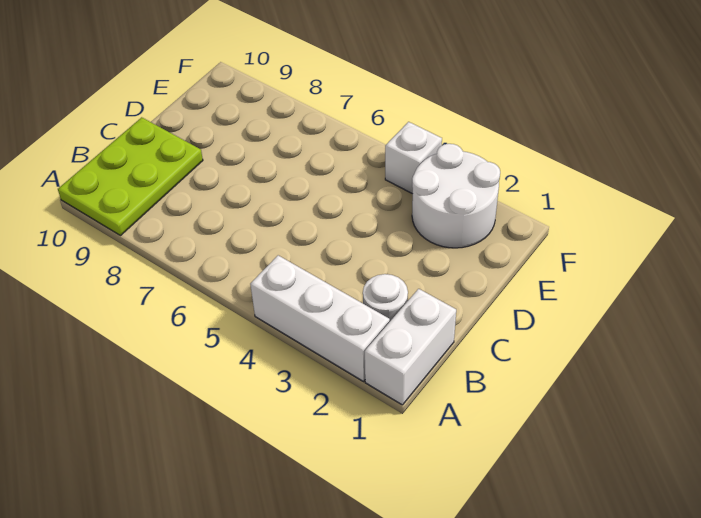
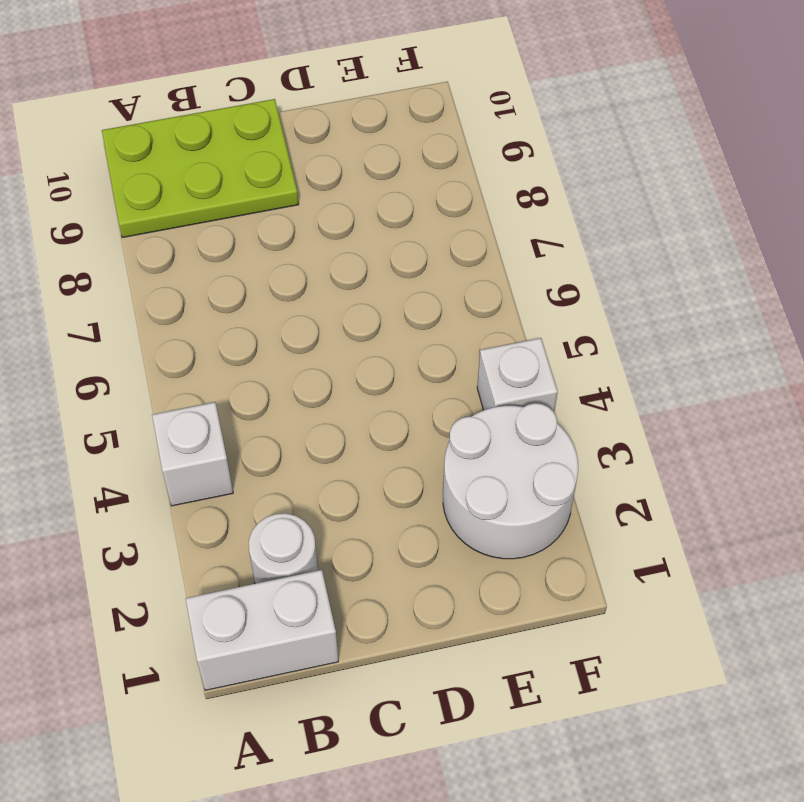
white brick A2:A4 level 1 -> white brick A4 level 1

